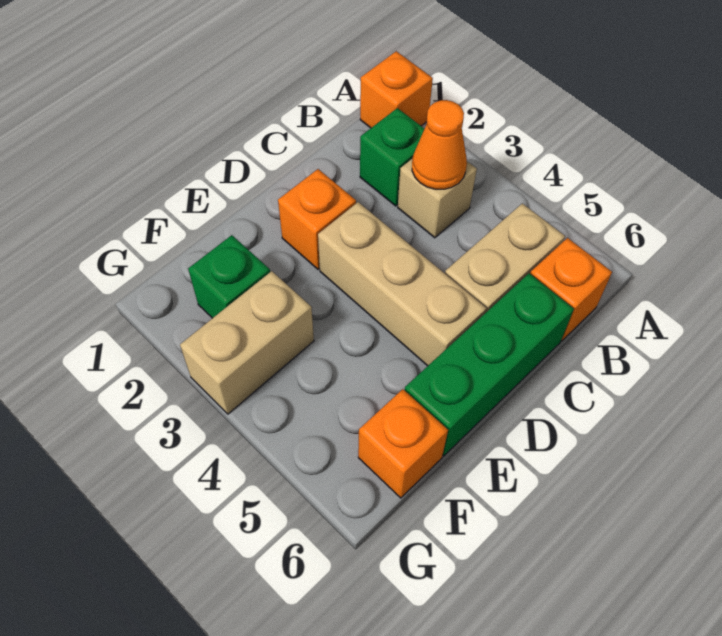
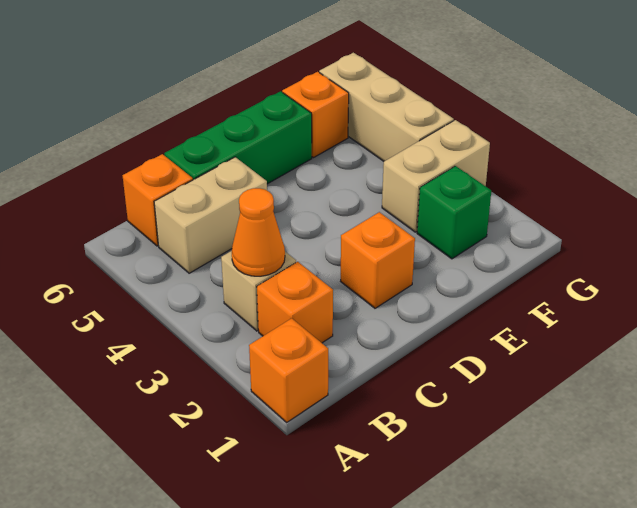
green brick B2 level 1 -> orange brick B2 level 1
tan brick D3:D5 level 1 -> tan brick G4:G6 level 1

